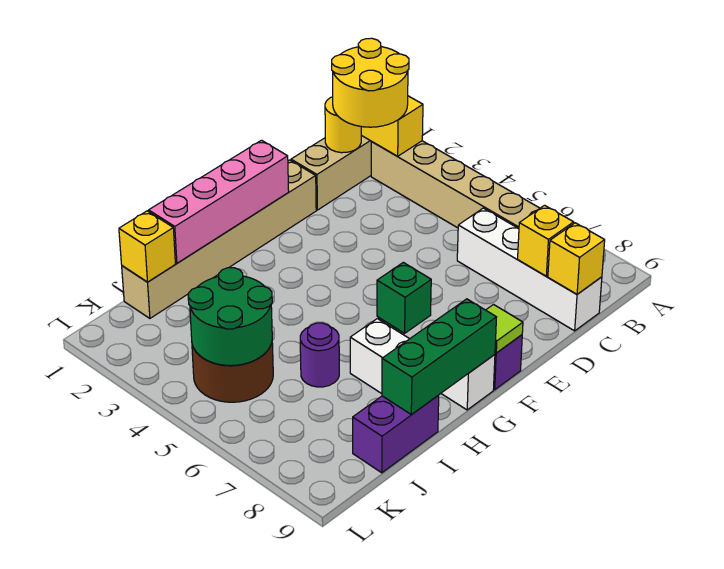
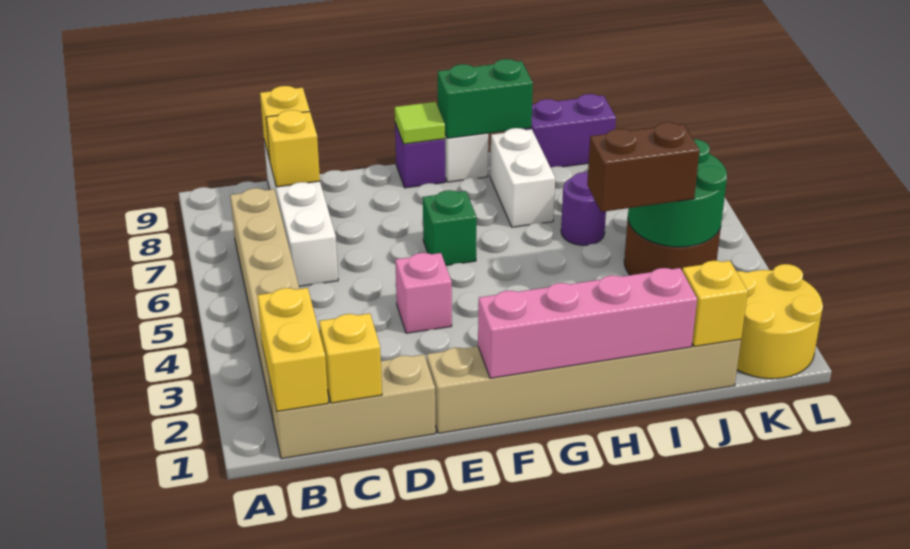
yellow round brick B1:C2 level 3 -> yellow round brick K1:L2 level 1
yellow round brick C1 level 2 -> yellow brick C1 level 2
none -> pink brick E4 level 1
green brick G9:I9 level 2 -> green brick G9:H9 level 2
none -> brown brick I4:J4 level 3

